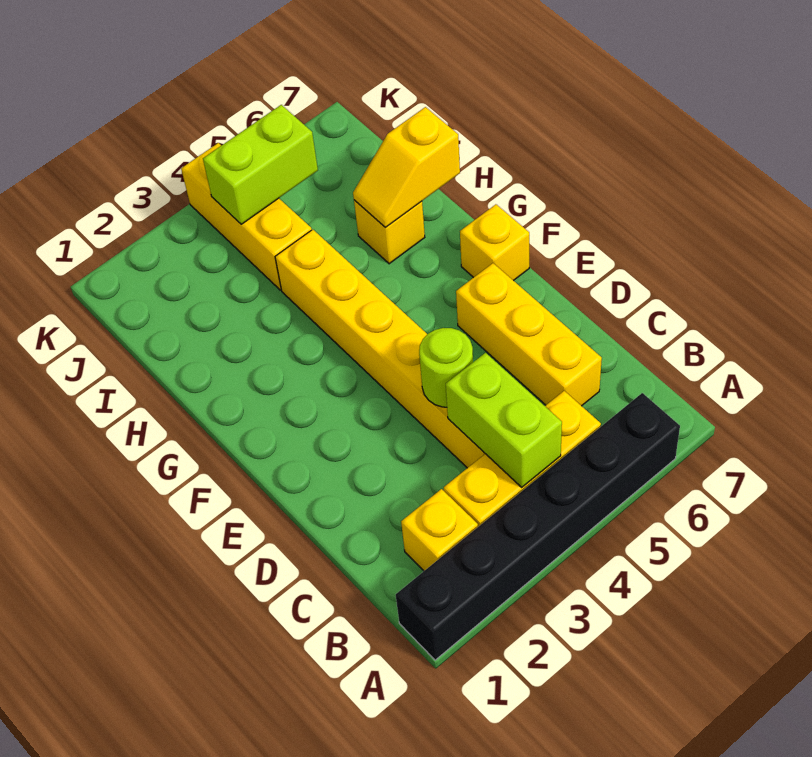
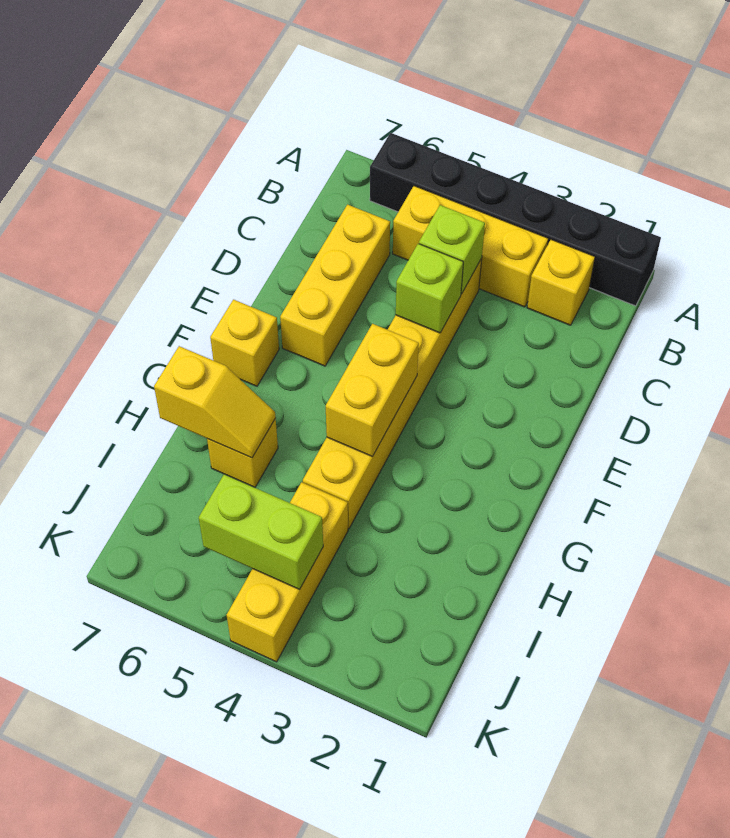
lime brick B4:C4 level 2 -> lime brick C4 level 2
lime round brick D4 level 2 -> lime brick D4 level 2
none -> yellow brick F4:G4 level 2

